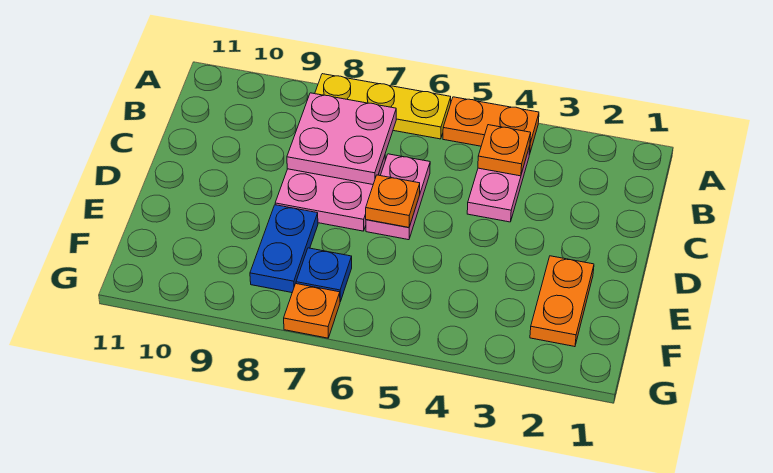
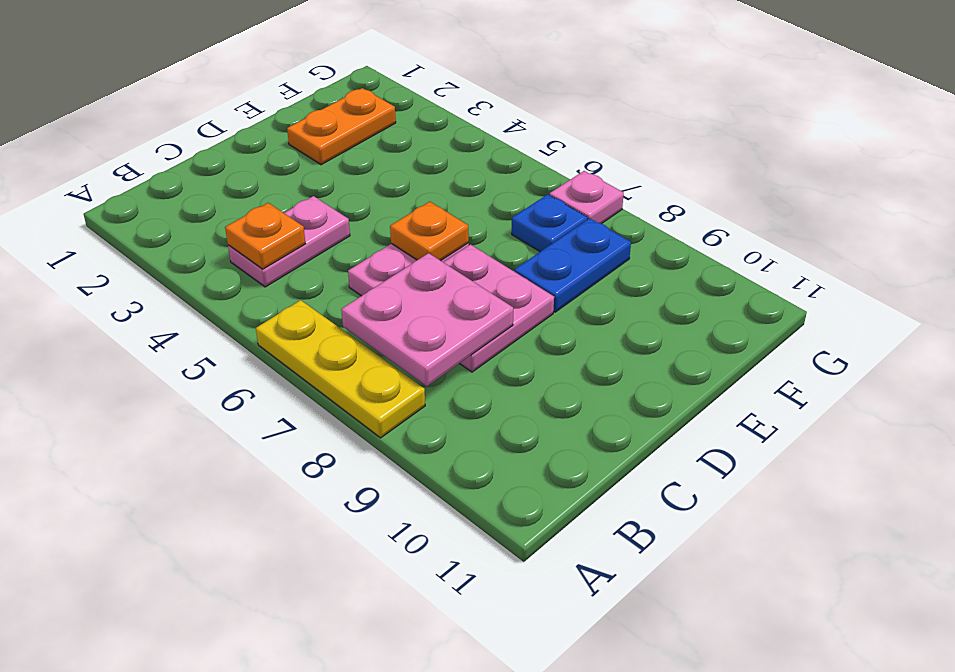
orange plate A4:A5 level 1 -> none
orange plate G7 level 1 -> pink plate G7 level 1

